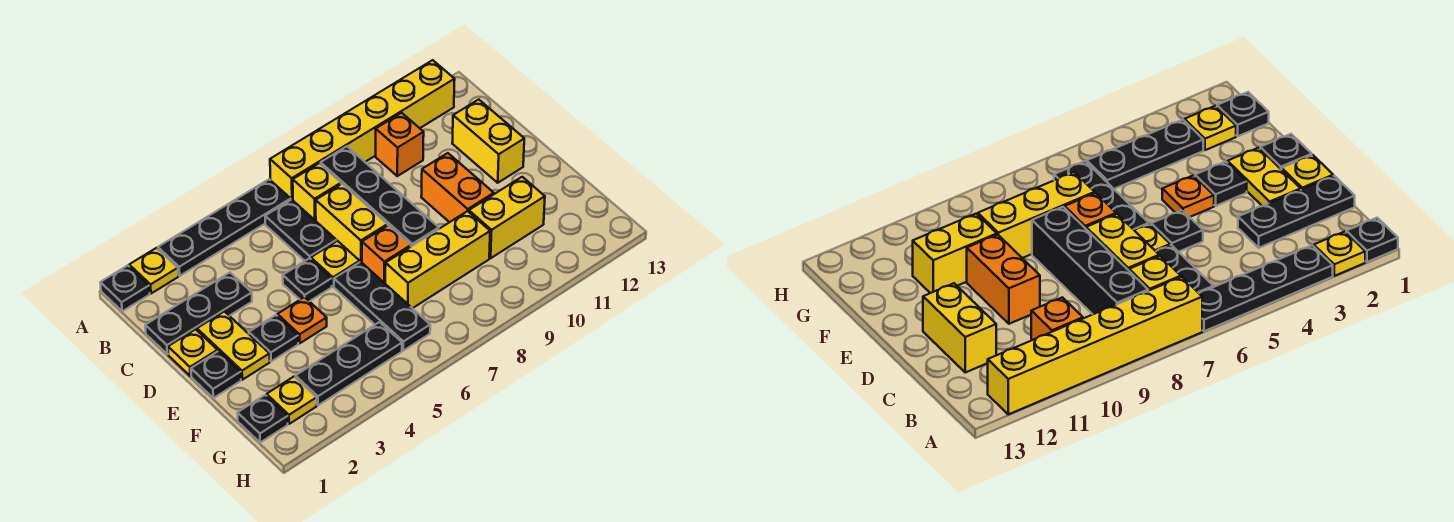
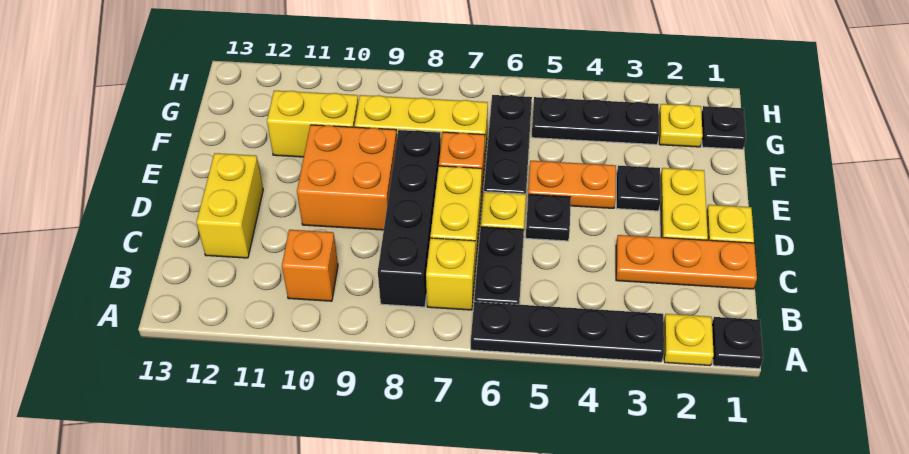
yellow brick A7:A12 level 1 -> none
black plate C1:C3 level 1 -> orange plate C1:C3 level 1
orange brick D10:E10 level 1 -> orange brick D9:E10 level 1
black plate E1 level 1 -> none
orange plate E4 level 1 -> orange plate E4:E5 level 1

